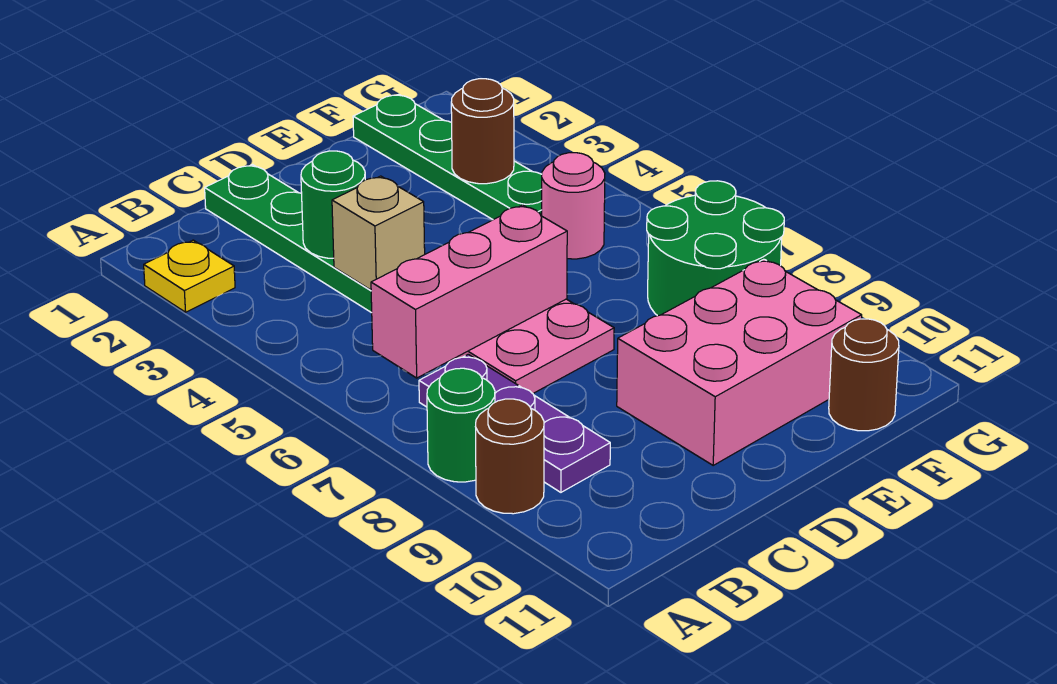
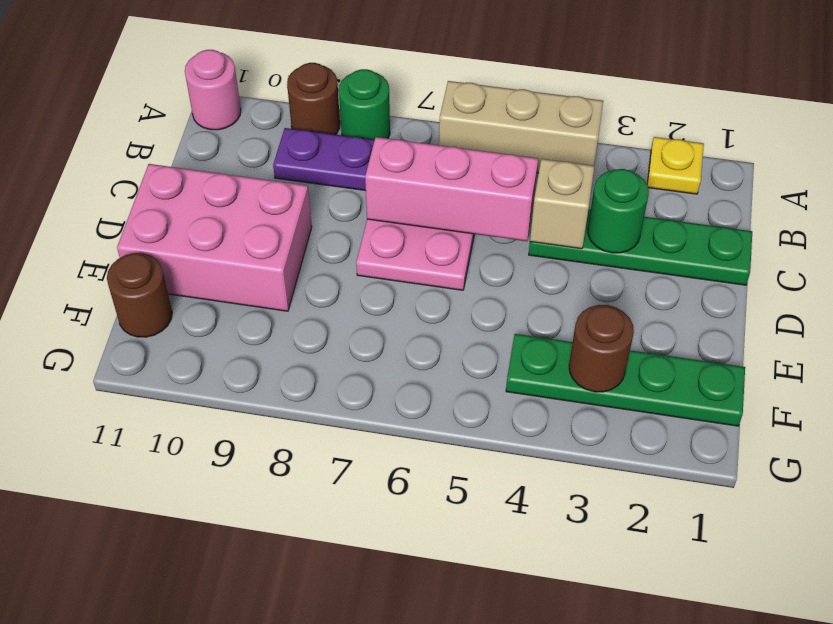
none -> tan brick A4:A6 level 1
pink brick B6:D6 level 2 -> pink brick C5:C7 level 2
pink brick D9:F10 level 1 -> pink brick D9:E11 level 1
pink round brick F5 level 1 -> pink round brick A11 level 1
green round brick F7:G8 level 1 -> none

